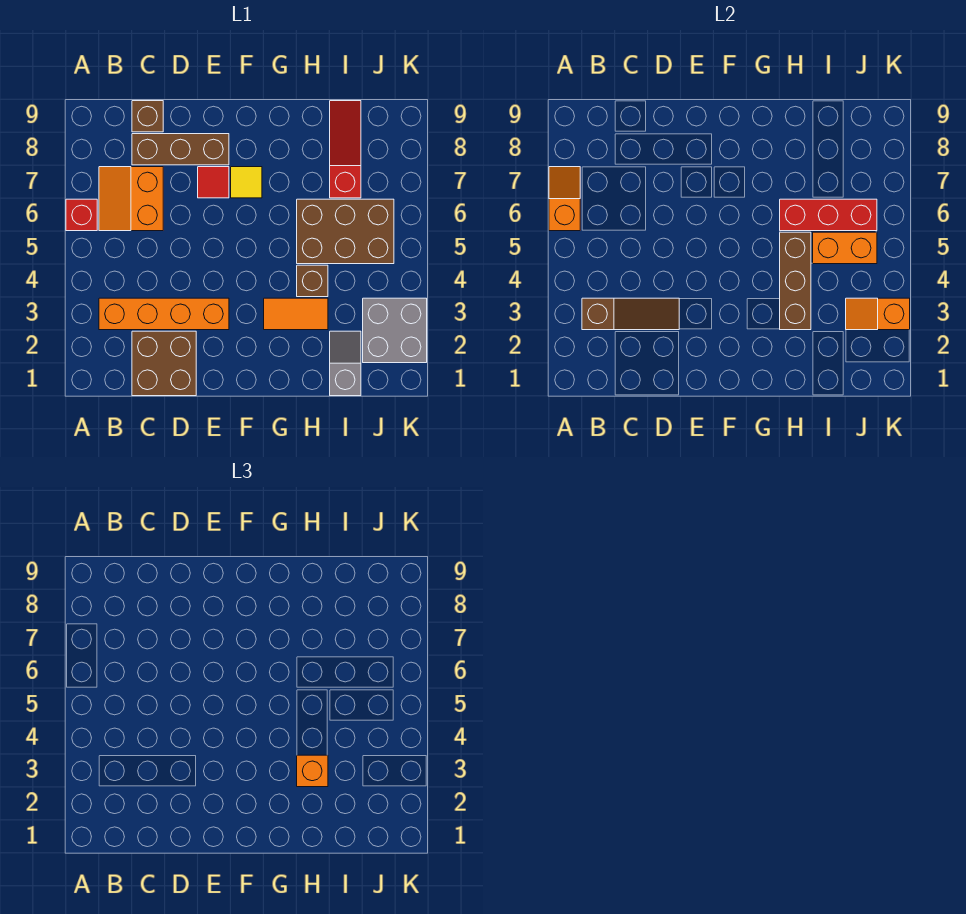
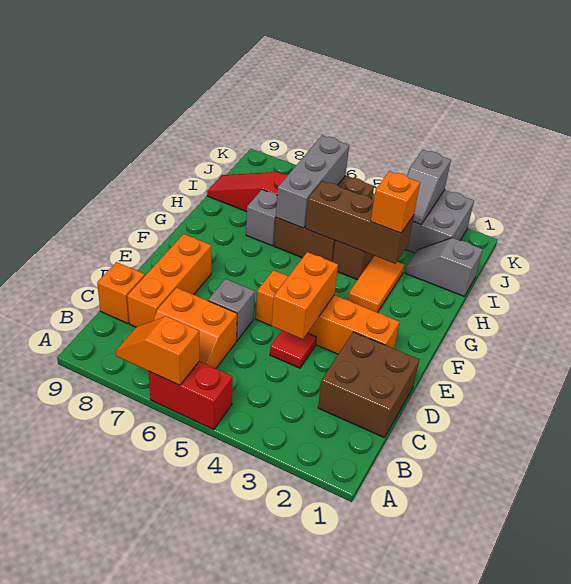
red brick A6 level 1 -> red brick A5:A6 level 1
orange brick B3:E3 level 1 -> orange brick E2:E5 level 1
brown slope B3:D3 level 2 top B -> none
brown brick C8:E8 level 1 -> orange brick C8:E8 level 1
brown brick C9 level 1 -> orange brick C9 level 1
none -> grey brick D6 level 1
red tile E7 level 1 -> red tile D4 level 1
yellow tile F7 level 1 -> none
red brick H6:J6 level 2 -> grey brick H6:J6 level 2
none -> grey brick H7 level 1
orange brick I5:J5 level 2 -> orange brick D4:E4 level 2
orange slope J3:K3 level 2 top K -> grey slope J3:K3 level 2 top K

